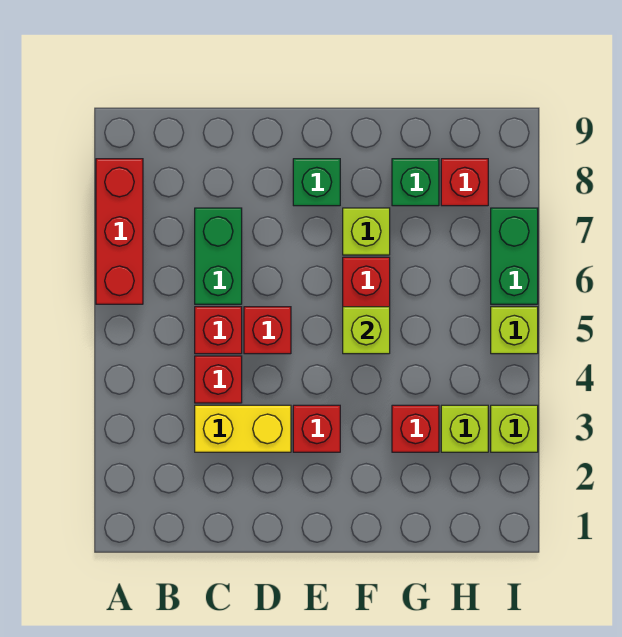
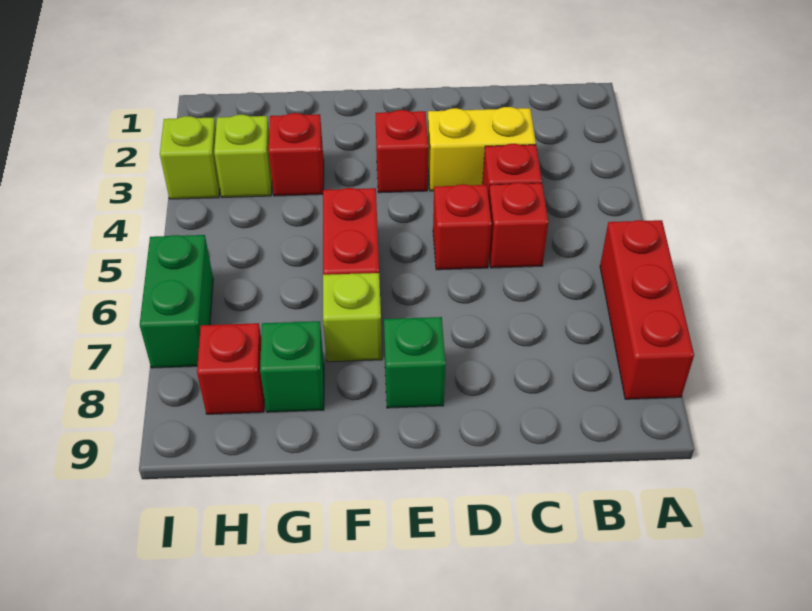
green brick C6:C7 level 1 -> none
lime brick F5 level 2 -> none
lime brick I5 level 1 -> none

